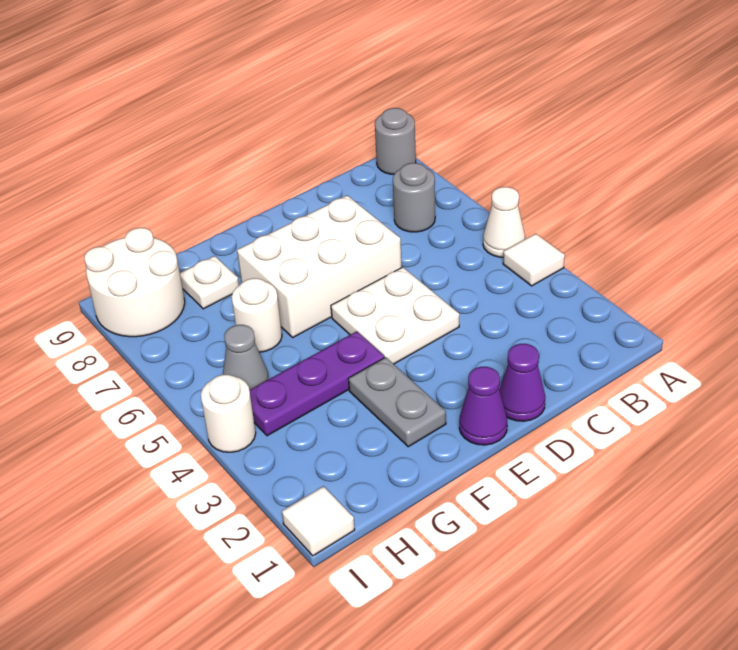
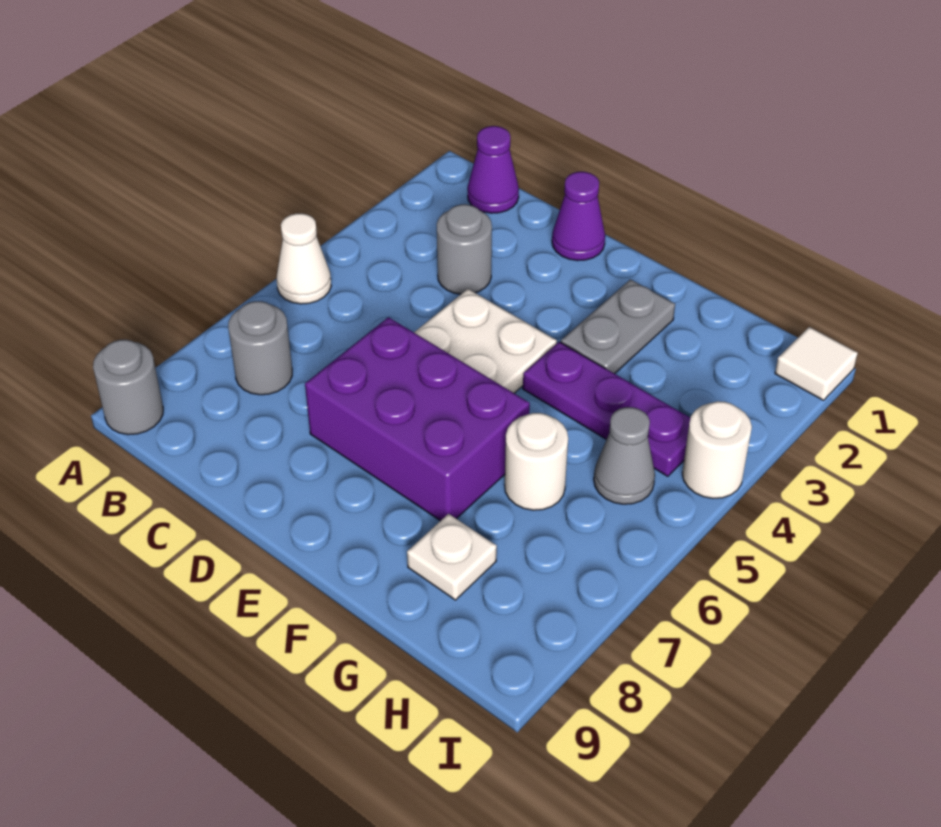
white tile A4 level 1 -> none
none -> grey round brick C3 level 1
white brick D6:F7 level 1 -> purple brick D6:F7 level 1
purple cone E1 level 1 -> purple cone B1 level 1
white round brick H8:I9 level 1 -> none

